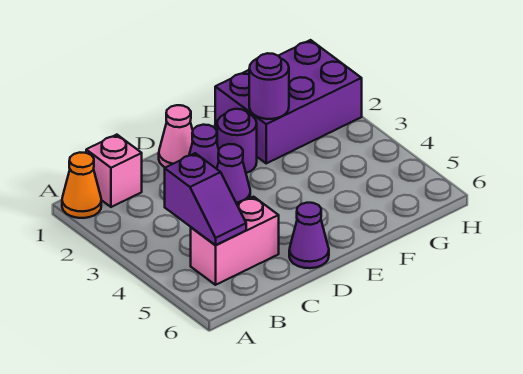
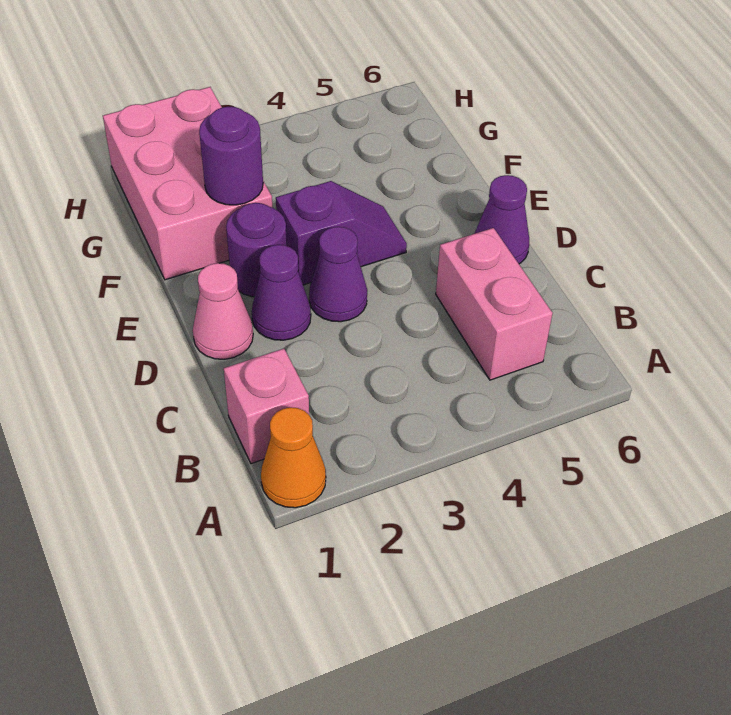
purple slope B4:B5 level 2 top 4 -> purple slope E3:E4 level 1 top 3
purple brick F1:H2 level 1 -> pink brick F1:H2 level 1

